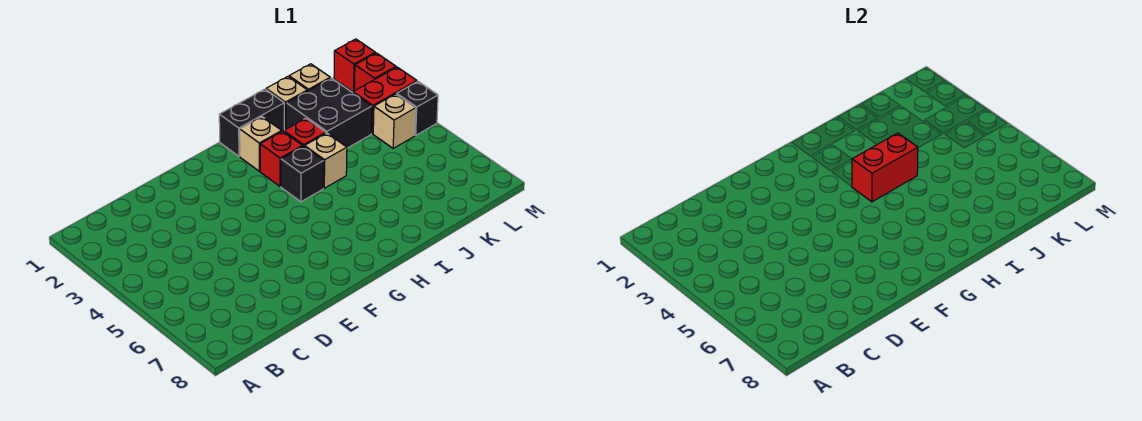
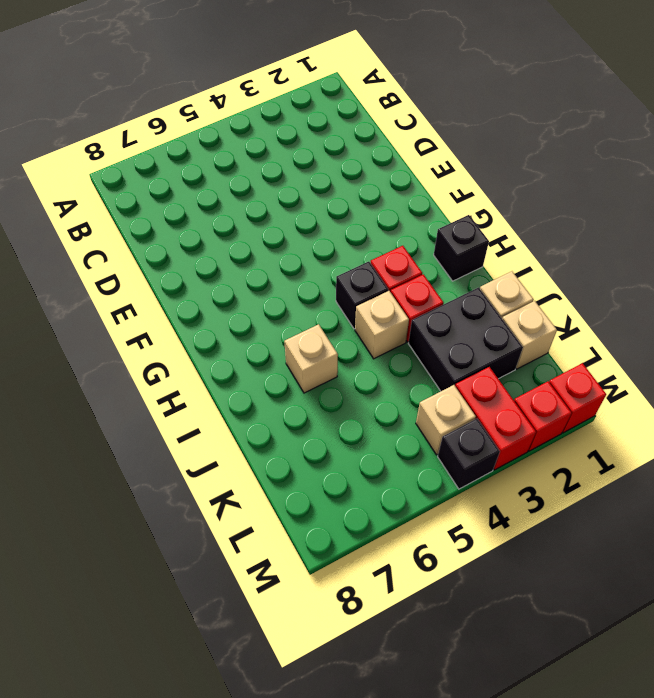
black brick H1:I1 level 1 -> black brick H1 level 1
tan brick H2 level 1 -> tan brick I6 level 1
red brick H4:I4 level 2 -> none

